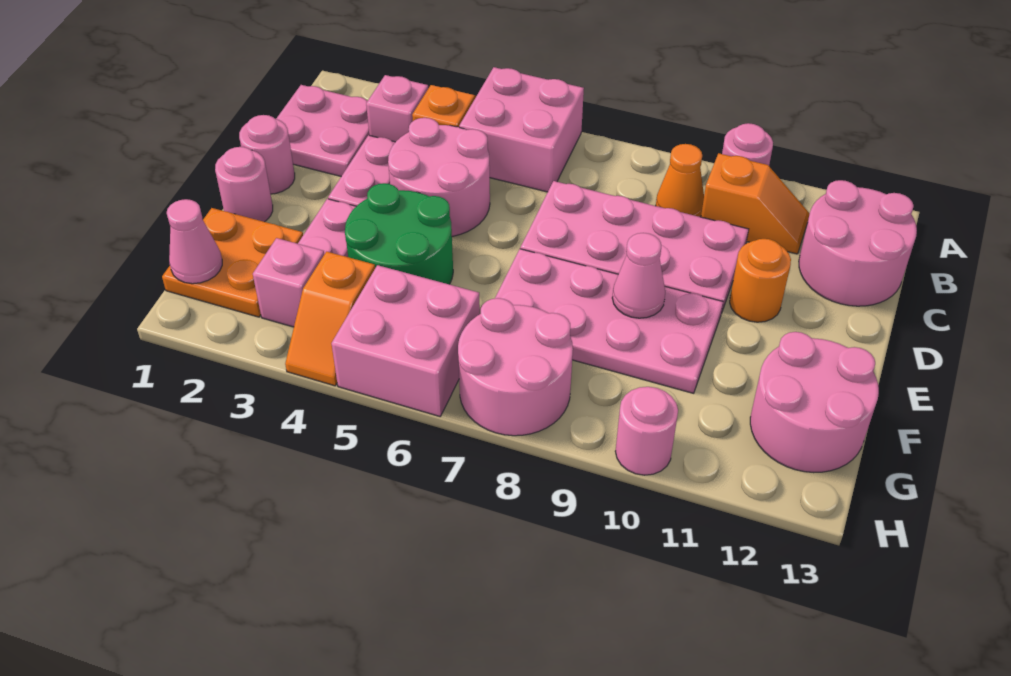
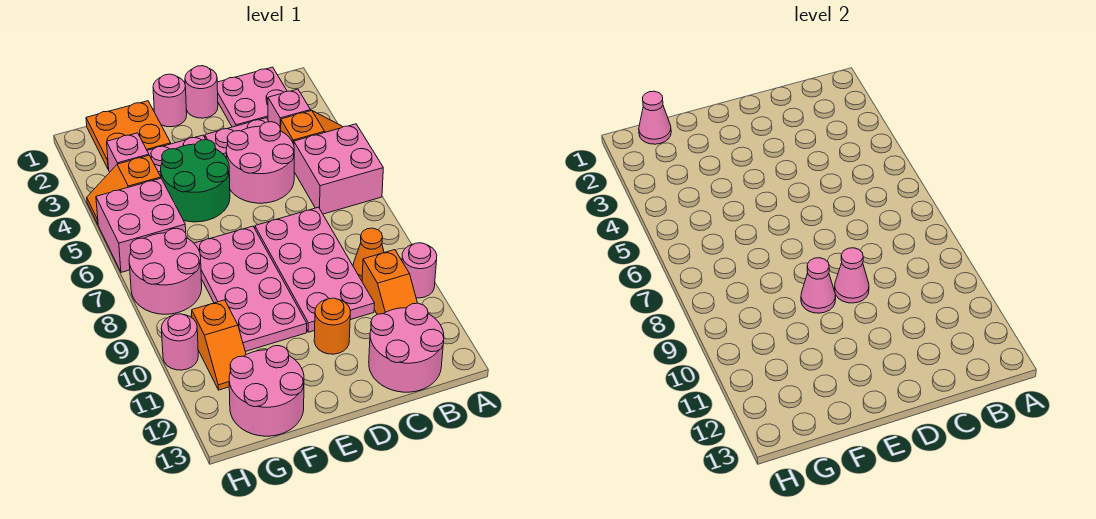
none -> pink cone D9 level 2
none -> orange slope G10:G11 level 1 top 10

